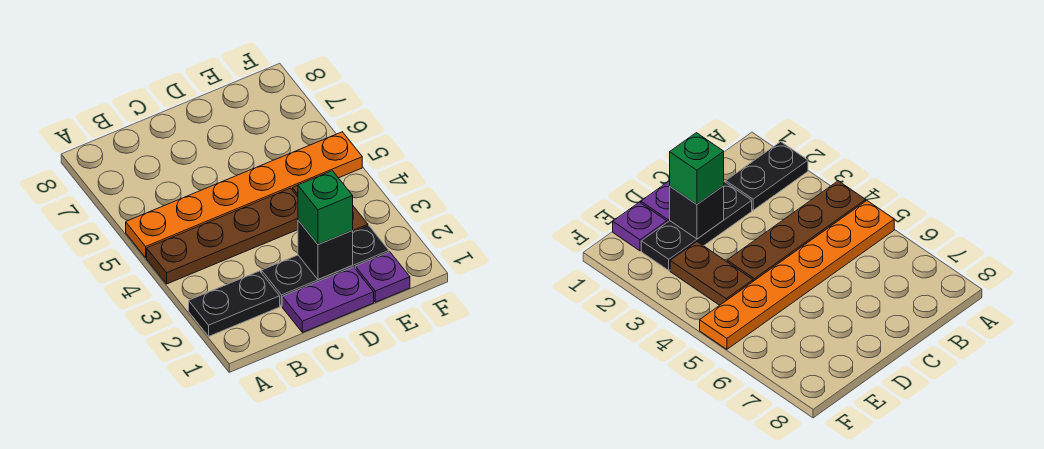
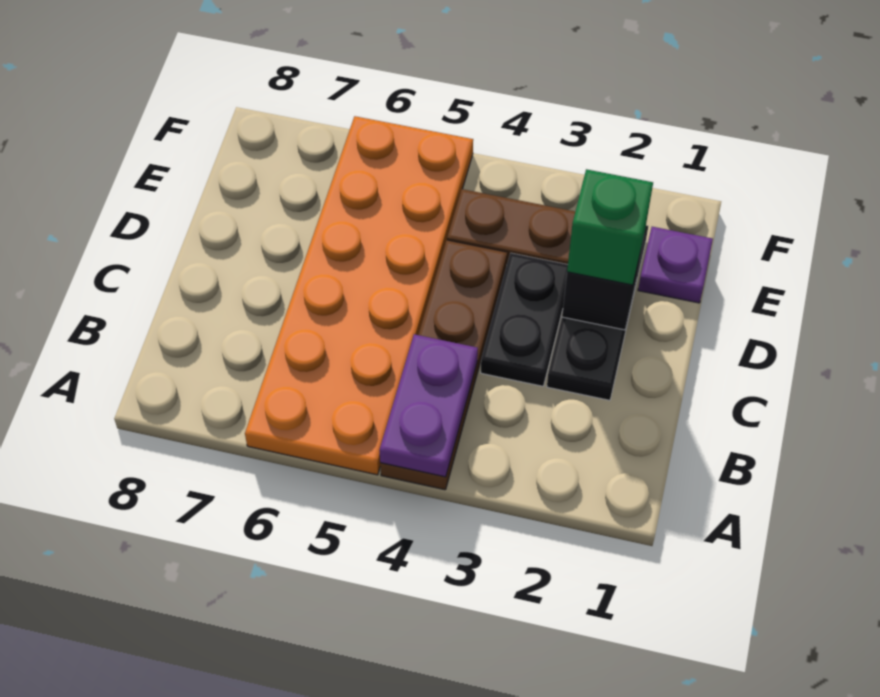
black plate A2:B2 level 1 -> black plate C3:D3 level 1
orange plate A5:F5 level 1 -> orange plate A5:F6 level 1
purple plate C1:D1 level 1 -> purple plate A4:B4 level 2

